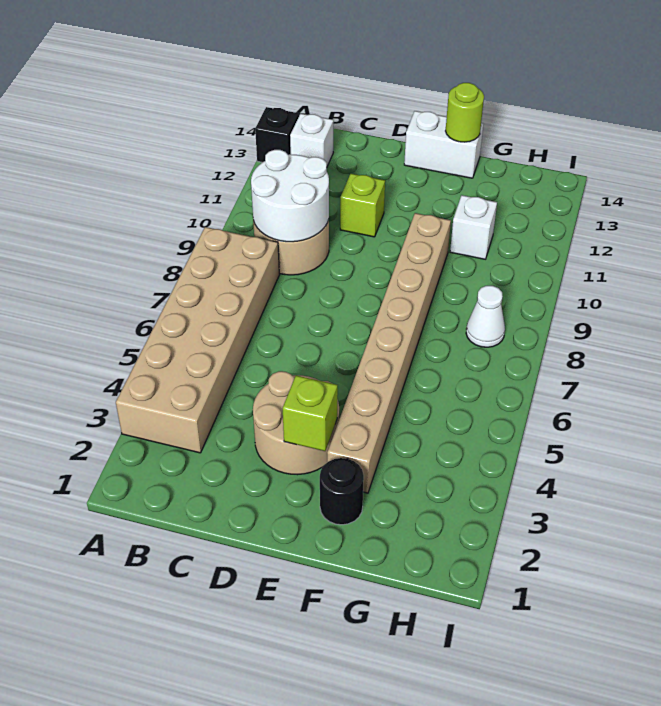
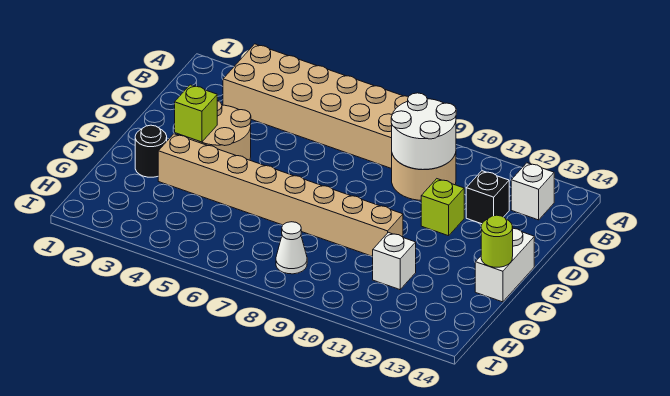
black brick A13 level 1 -> black brick C12 level 1

